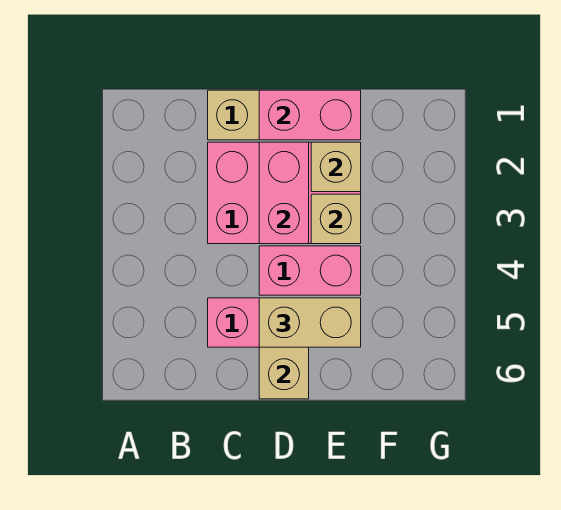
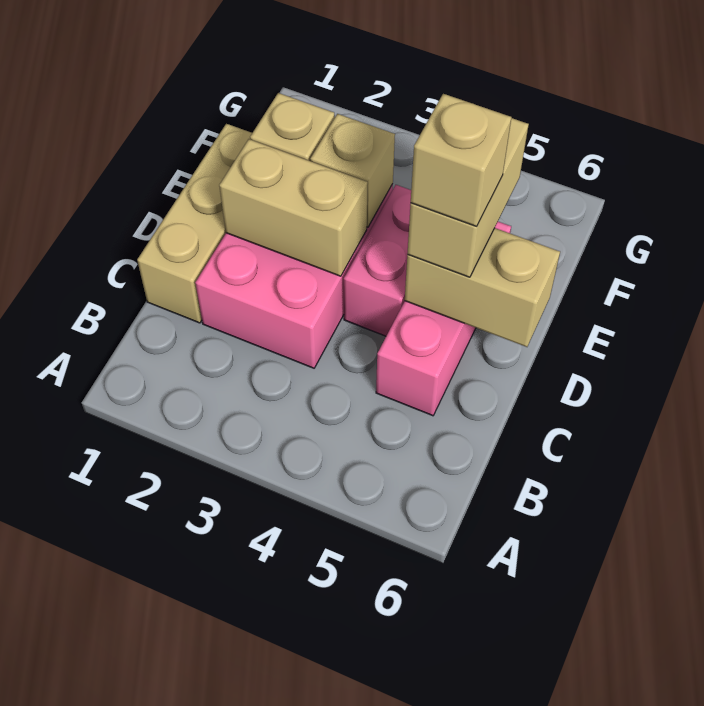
pink brick D1:E1 level 2 -> none
pink brick D2:D3 level 2 -> tan brick D2:D3 level 2
none -> tan brick D5 level 4

